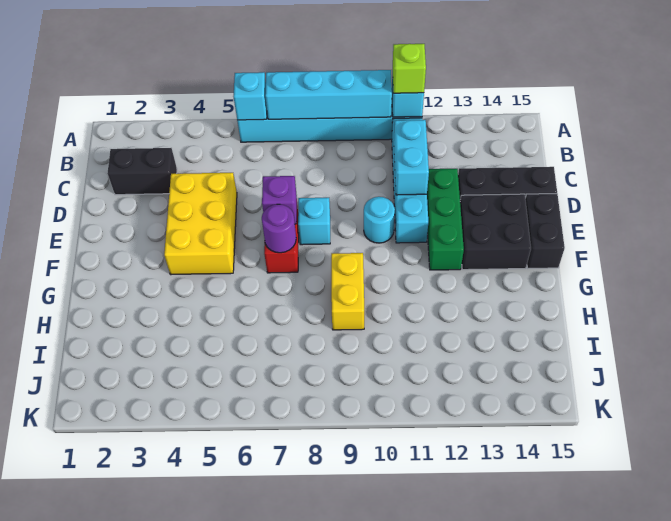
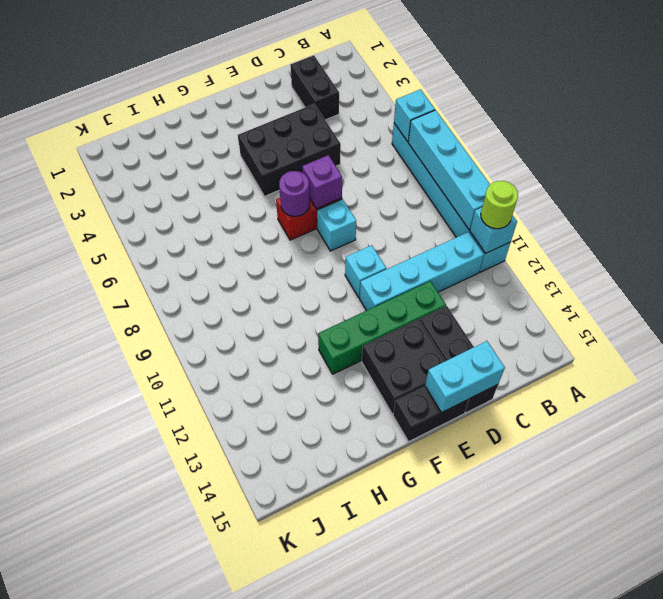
lime brick A11 level 3 -> lime round brick A11 level 3
cyan brick C11:D11 level 2 -> cyan brick D15:E15 level 2
yellow brick D4:F5 level 1 -> black brick D4:F5 level 1
green brick D12:F12 level 1 -> green brick D12:G12 level 1
cyan round brick E10 level 1 -> cyan brick E10 level 1
yellow brick G9:H9 level 1 -> none

